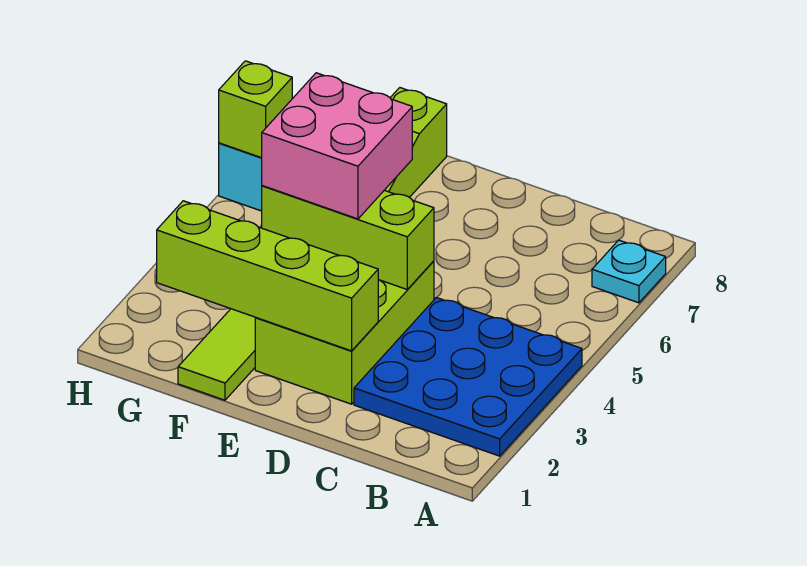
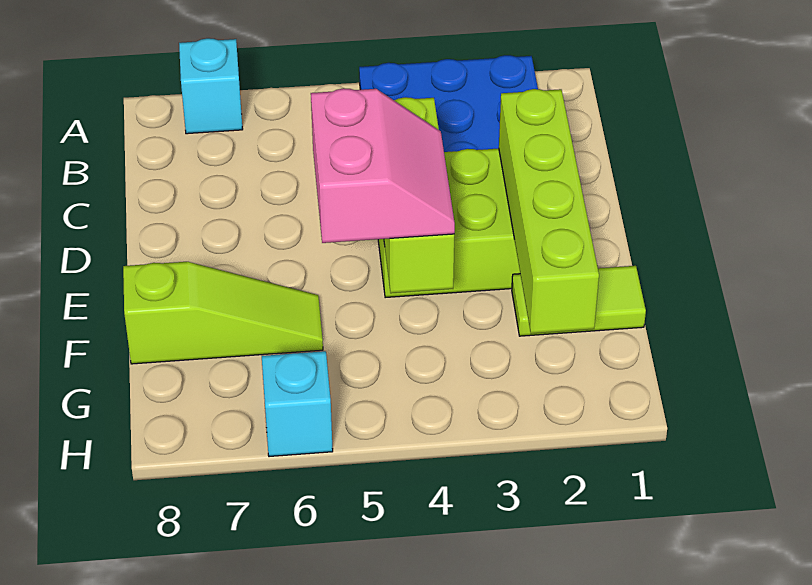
cyan plate A7 level 1 -> cyan brick A7 level 1
pink brick E4:F5 level 3 -> pink slope E4:F5 level 3 top 5
lime brick H6 level 2 -> none

